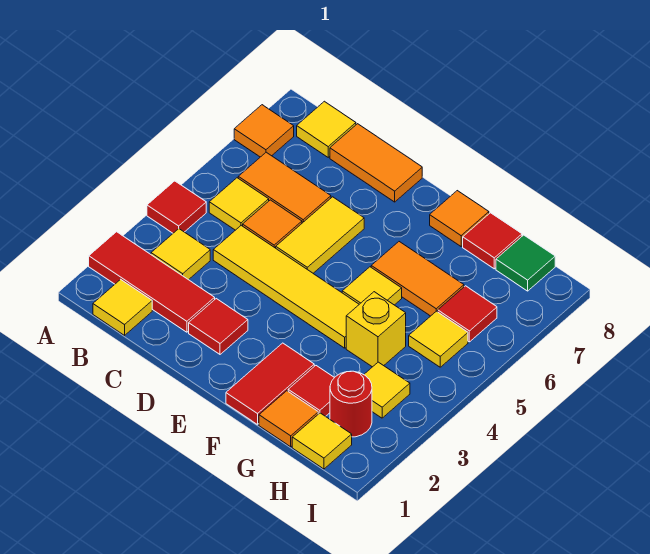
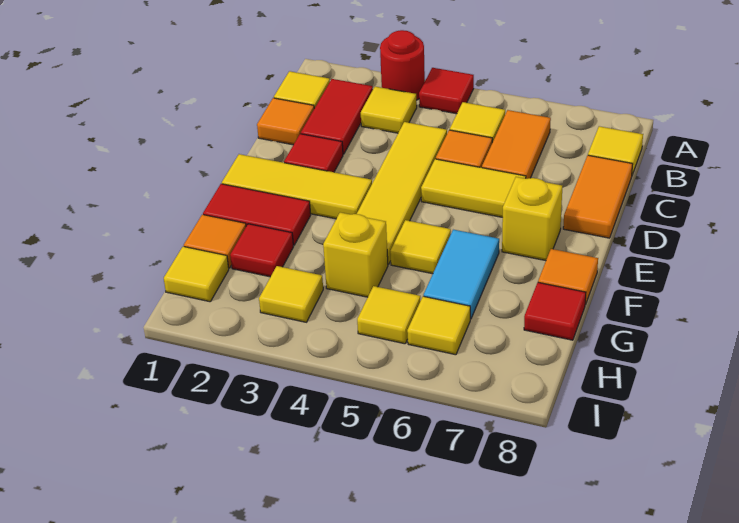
red tile A2:C2 level 1 -> red tile B2:C2 level 1
orange tile A7 level 1 -> orange tile C1 level 1
none -> yellow tile E1:E3 level 1
none -> yellow brick E7 level 1
orange tile F6:G6 level 1 -> cyan tile F6:G6 level 1
red round brick H2 level 1 -> red round brick A3 level 1
red tile H6 level 1 -> yellow tile H6 level 1
green tile H8 level 1 -> none

